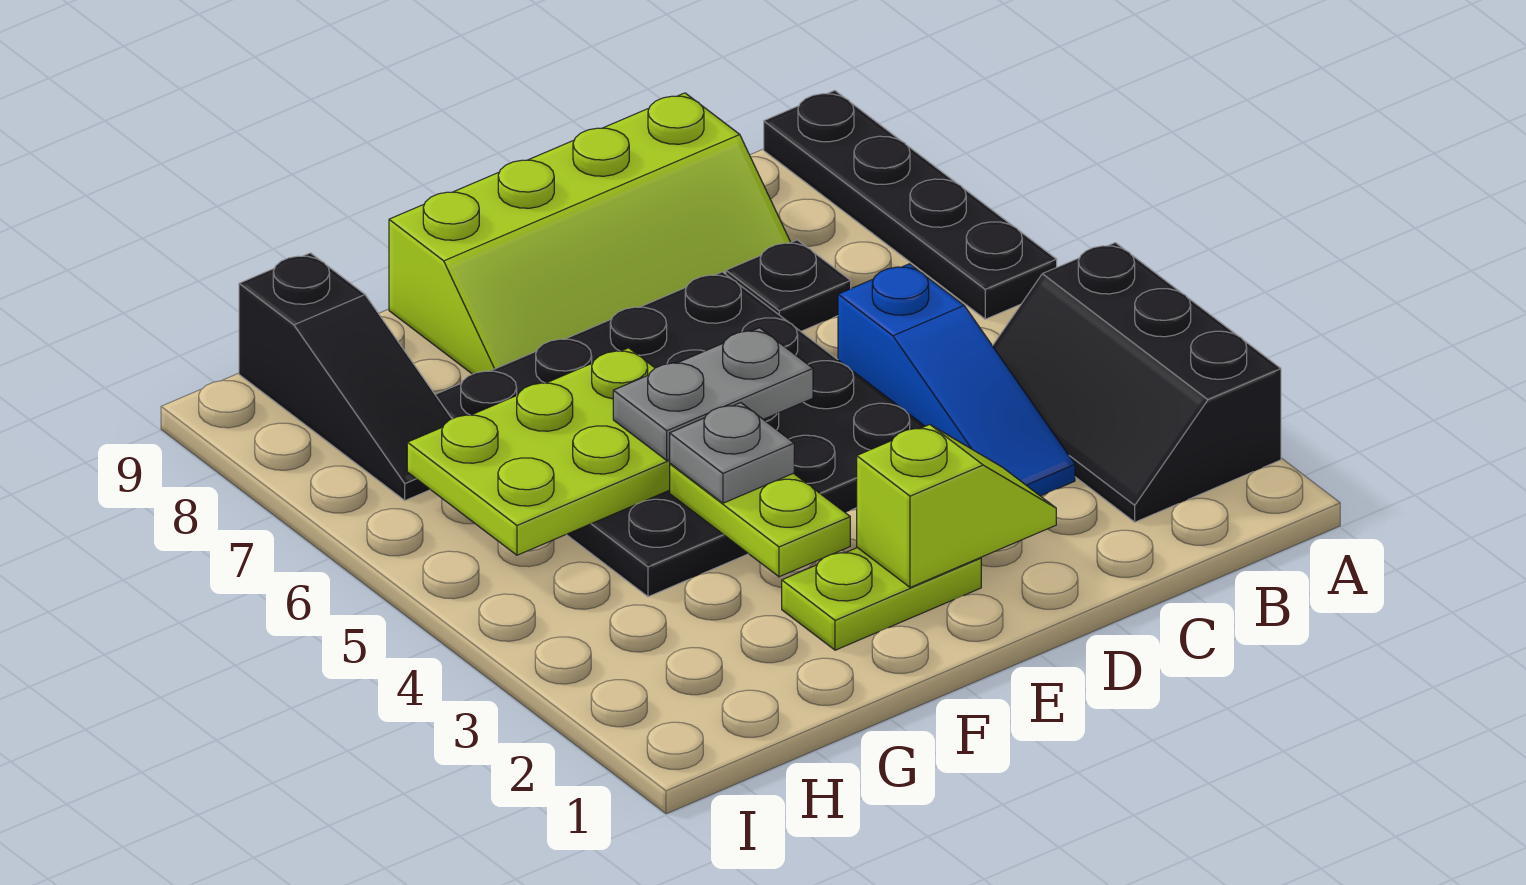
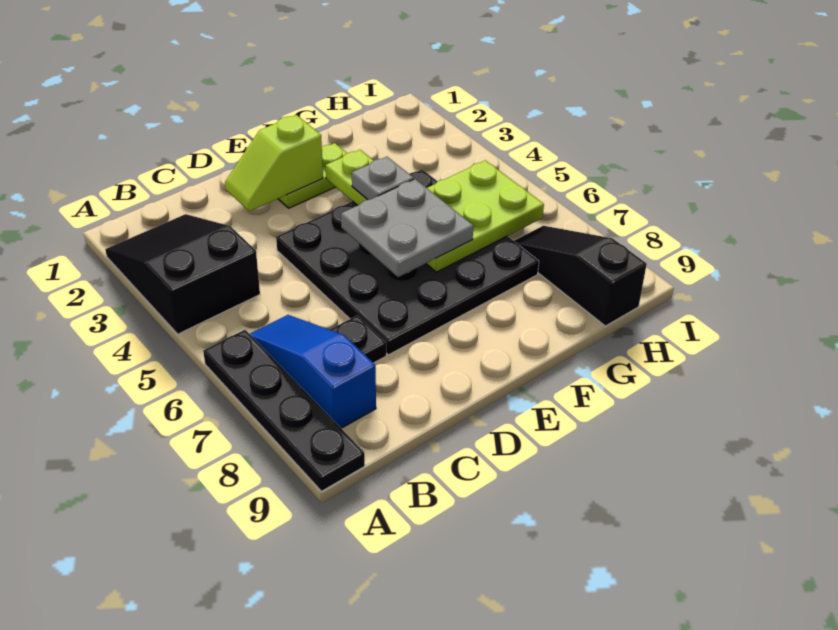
black slope A2:B4 level 1 top A -> black slope A2:B4 level 1 top 4
blue slope C3:C5 level 1 top 5 -> blue slope B6:B8 level 1 top 8
lime slope C8:F9 level 1 top 9 -> none
grey plate E5:F5 level 3 -> grey plate E5:F6 level 3

